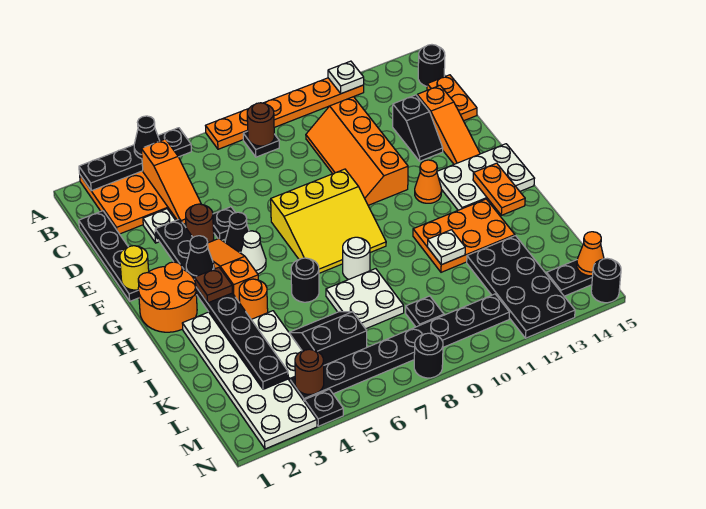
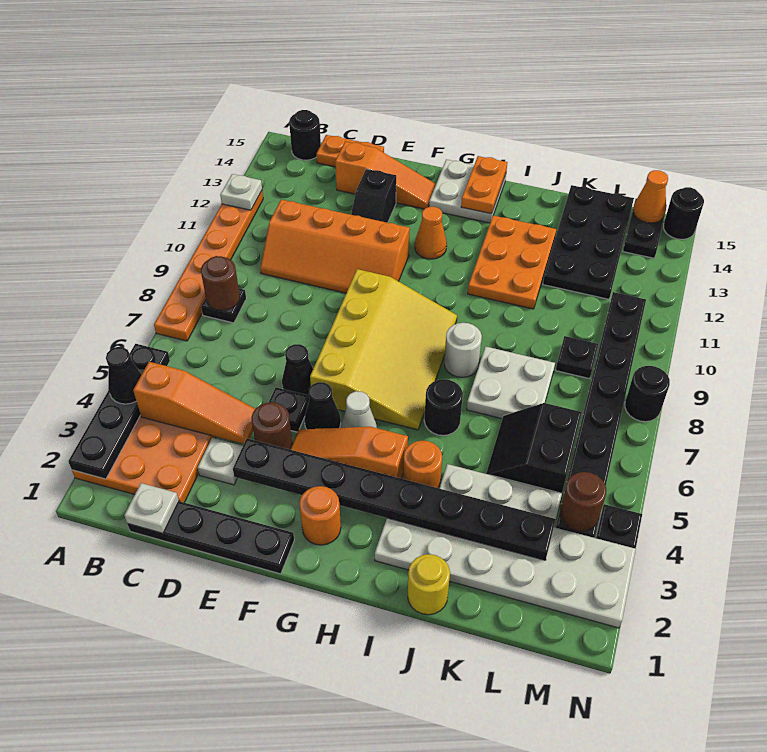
black slope D13:E13 level 1 top D -> black slope E12:E13 level 1 top 13
yellow round brick F1 level 2 -> yellow round brick J1 level 1
yellow slope F7:H9 level 1 top F -> yellow slope F6:H9 level 1 top F
orange round brick G1:H2 level 1 -> orange round brick G2 level 1
black cone G3 level 3 -> black cone E6 level 1
white plate G13:H15 level 1 -> white plate G14:H15 level 1
brown plate H3 level 3 -> none
orange plate H14:I14 level 2 -> orange plate H14:H15 level 2
white plate J11 level 2 -> white plate C1 level 2
black plate K12:N13 level 1 -> black plate K12:L15 level 1

